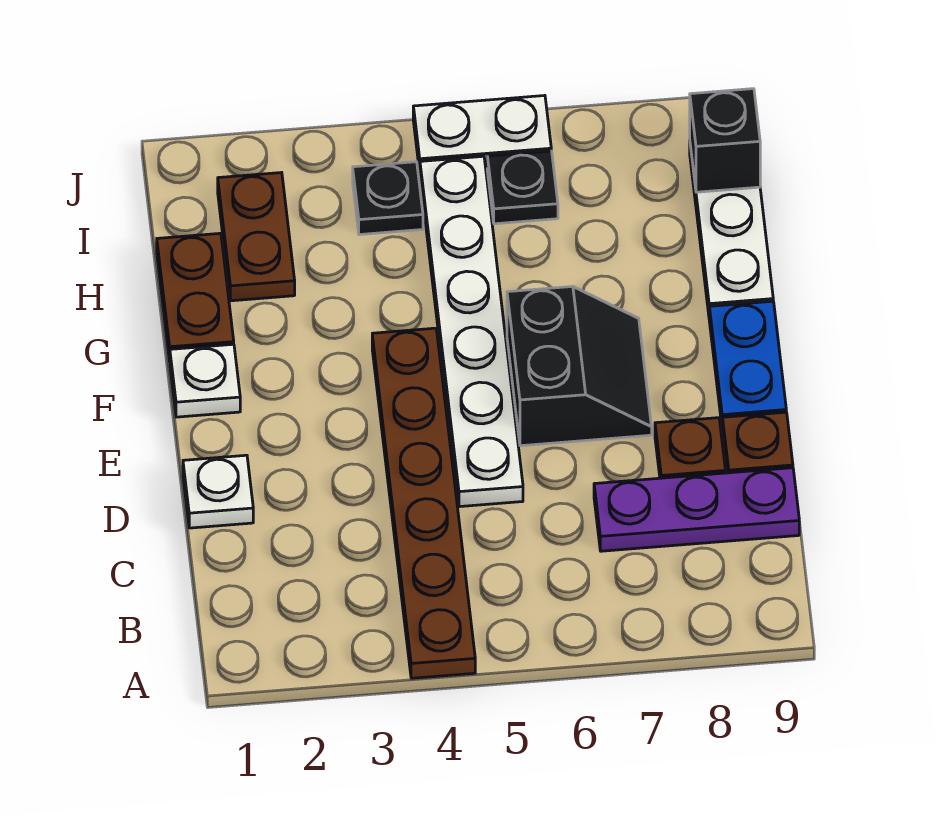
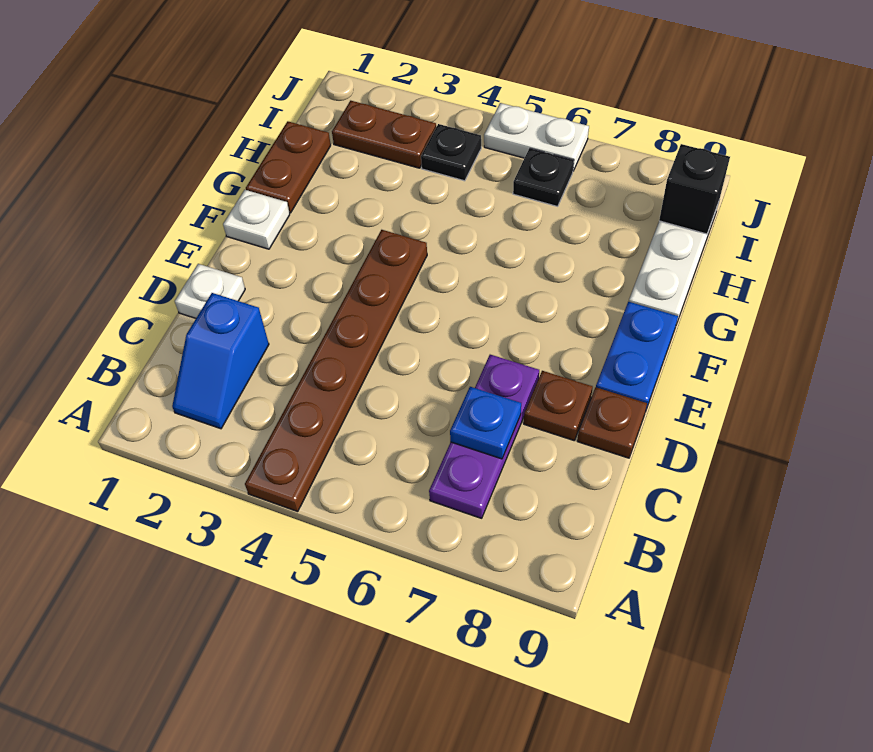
none -> blue slope B2:C2 level 1 top C
purple plate C7:C9 level 1 -> purple plate B7:D7 level 1
none -> blue plate C7 level 2
white plate D5:I5 level 1 -> none
black slope E6:F7 level 1 top 6 -> none
brown plate H2:I2 level 1 -> brown plate I2:I3 level 1

